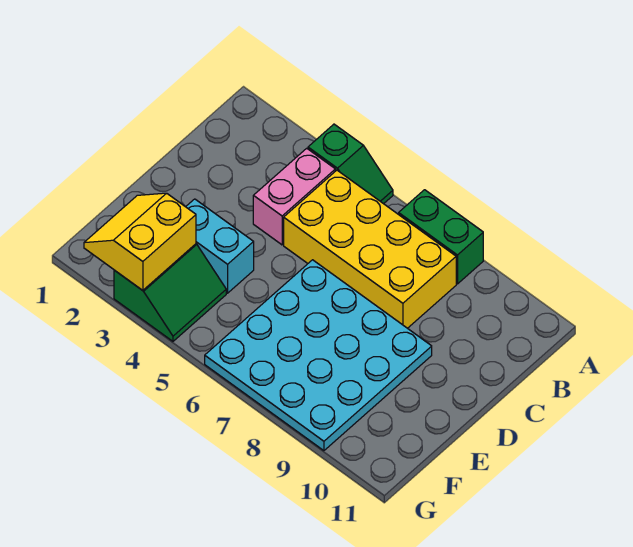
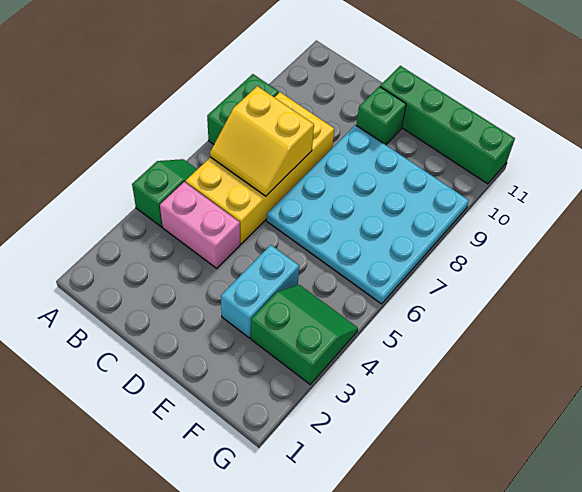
none -> green brick D10 level 1
none -> green brick D11:G11 level 1
yellow slope F2:G3 level 2 top 3 -> yellow slope B6:C7 level 2 top 7

